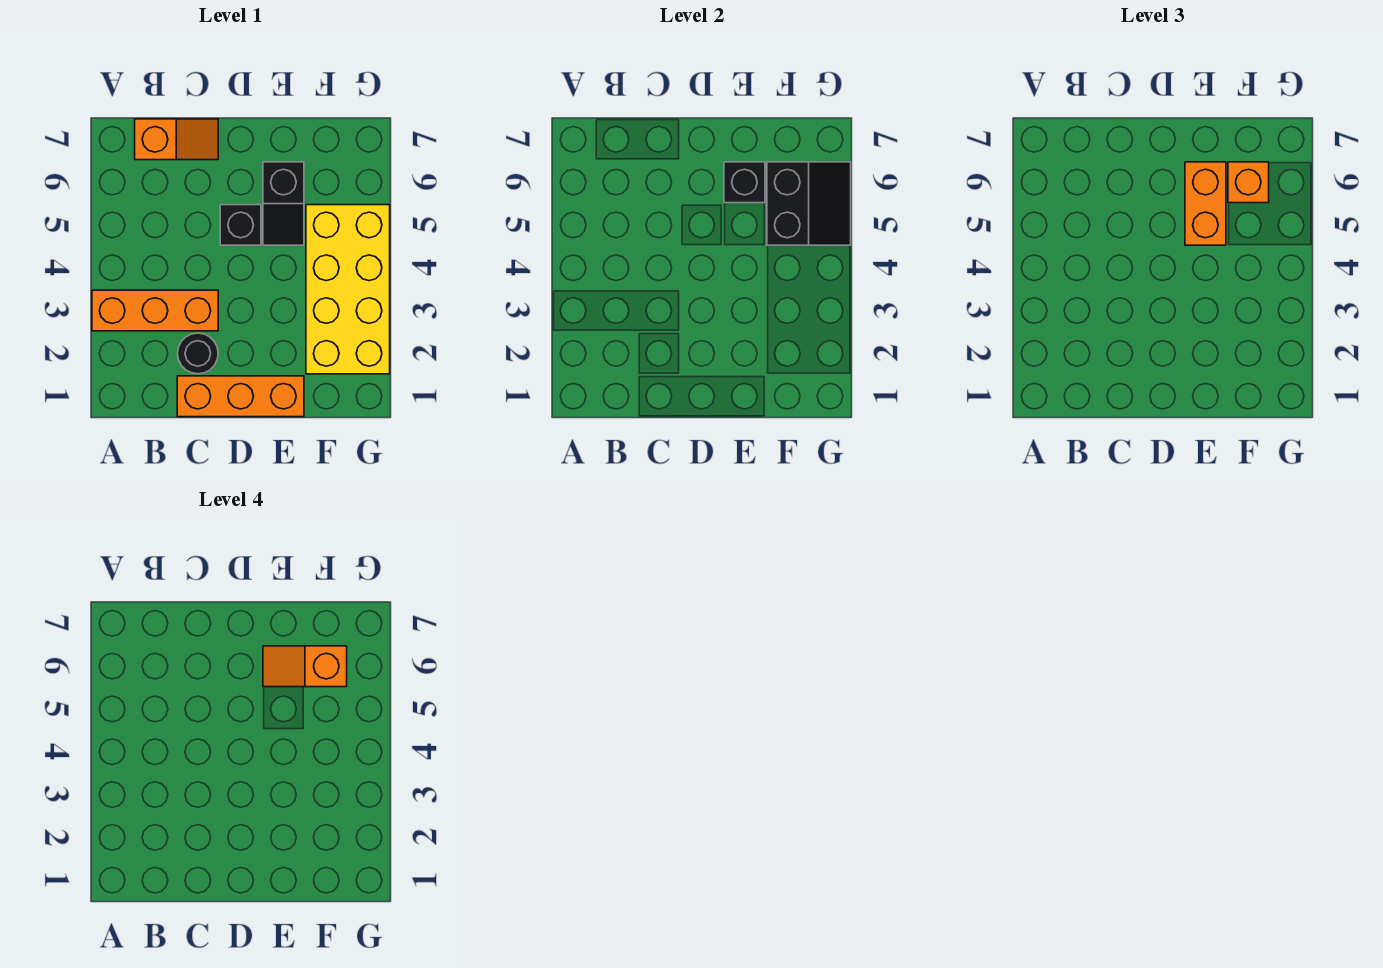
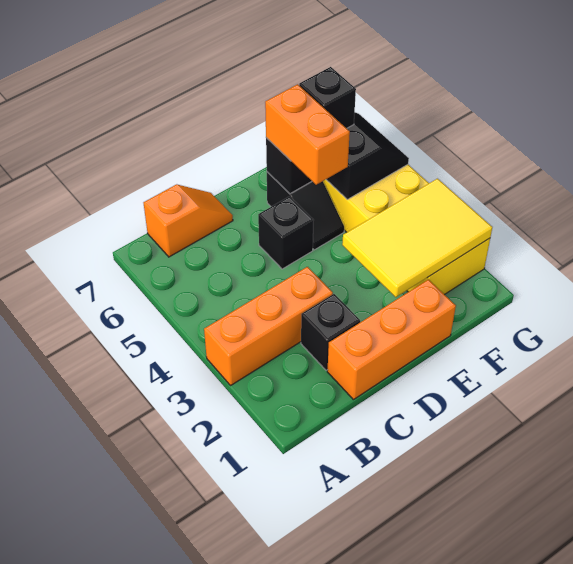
black round brick C2 level 1 -> black brick C2 level 1
none -> yellow tile E2:G3 level 2
orange slope E6:F6 level 4 top F -> none
orange brick F6 level 3 -> black brick F6 level 3

